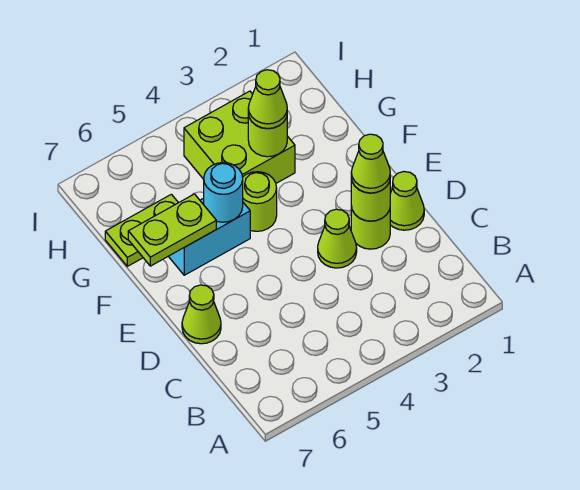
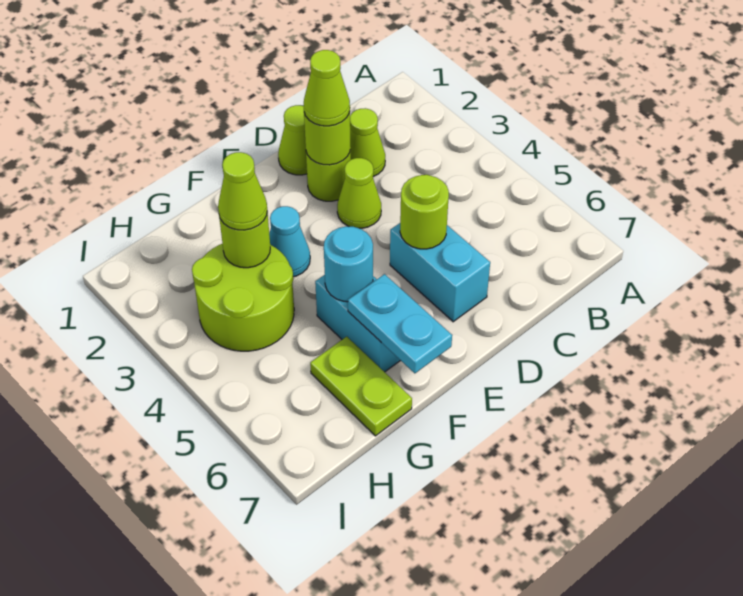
none -> cyan brick D5:D6 level 1
lime cone D7 level 1 -> lime cone C2 level 1
none -> cyan cone F3 level 1
lime round brick F4 level 1 -> lime round brick D5 level 2
lime plate F6:F7 level 2 -> cyan plate F6:F7 level 2
lime brick G3:H4 level 1 -> lime round brick G3:H4 level 1

